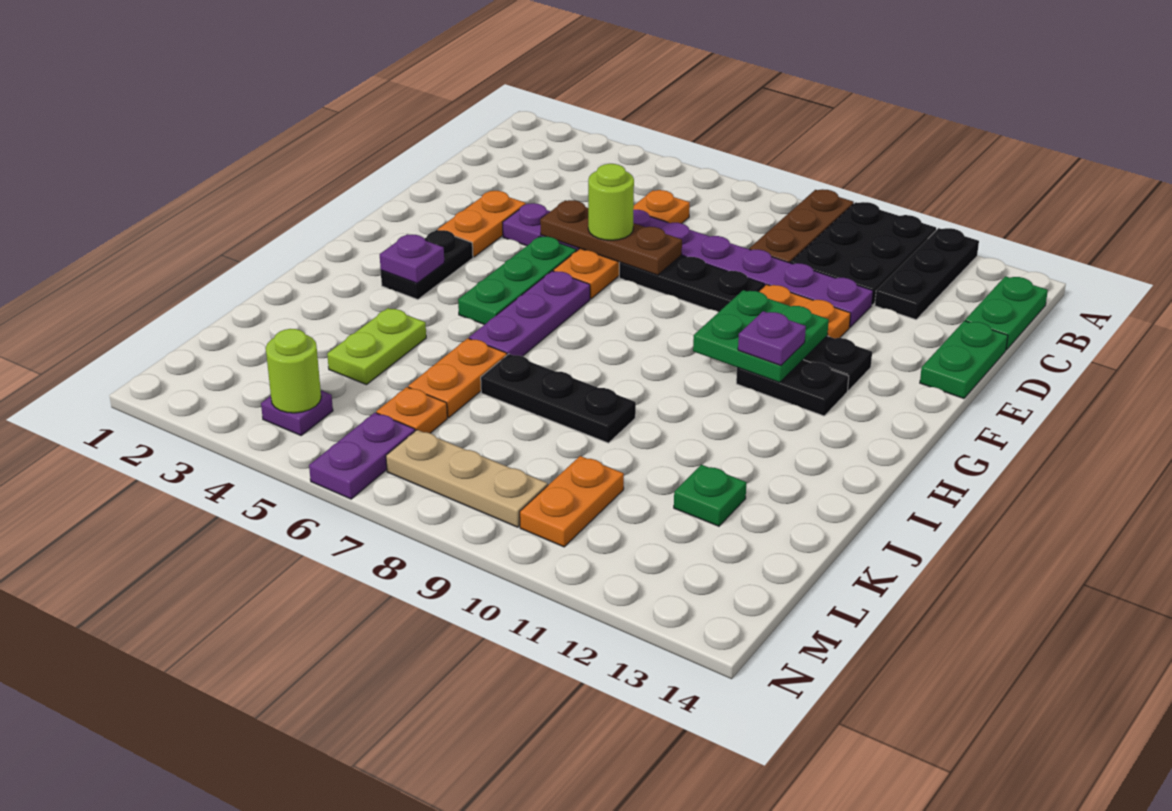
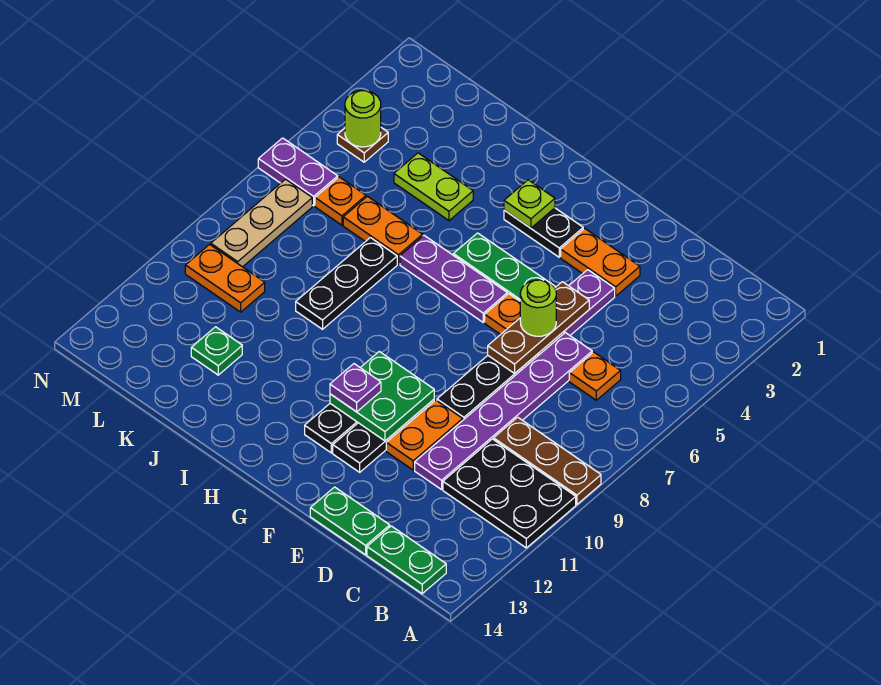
black plate A12:C12 level 1 -> none
purple plate H3 level 2 -> lime plate H3 level 2
purple plate M4 level 1 -> brown plate M4 level 1

